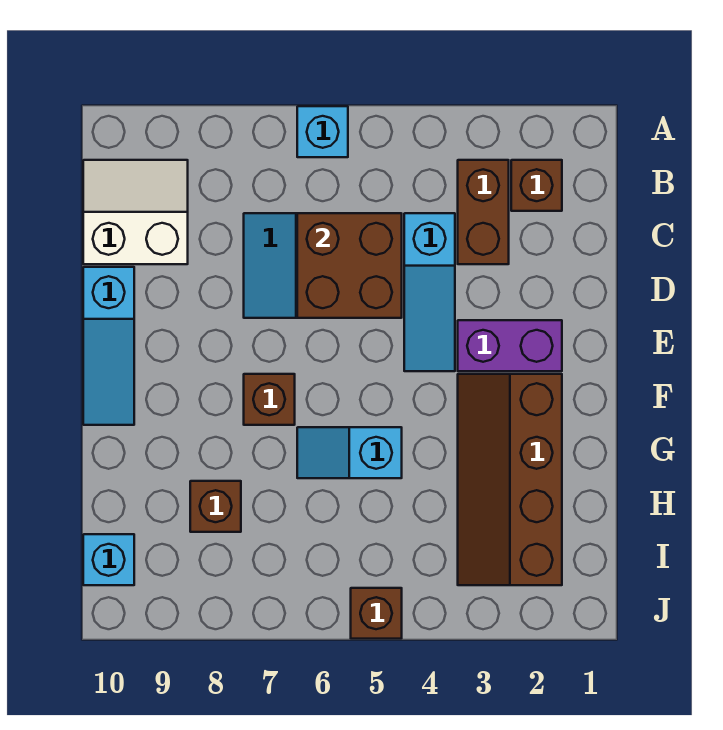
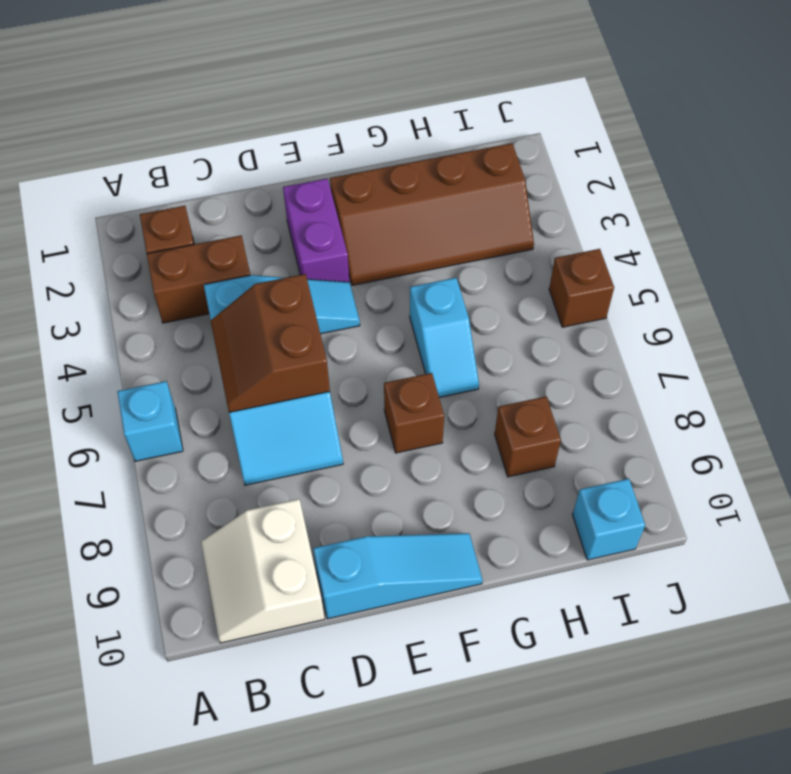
brown brick C5:D6 level 2 -> brown slope C5:D6 level 2 top D

